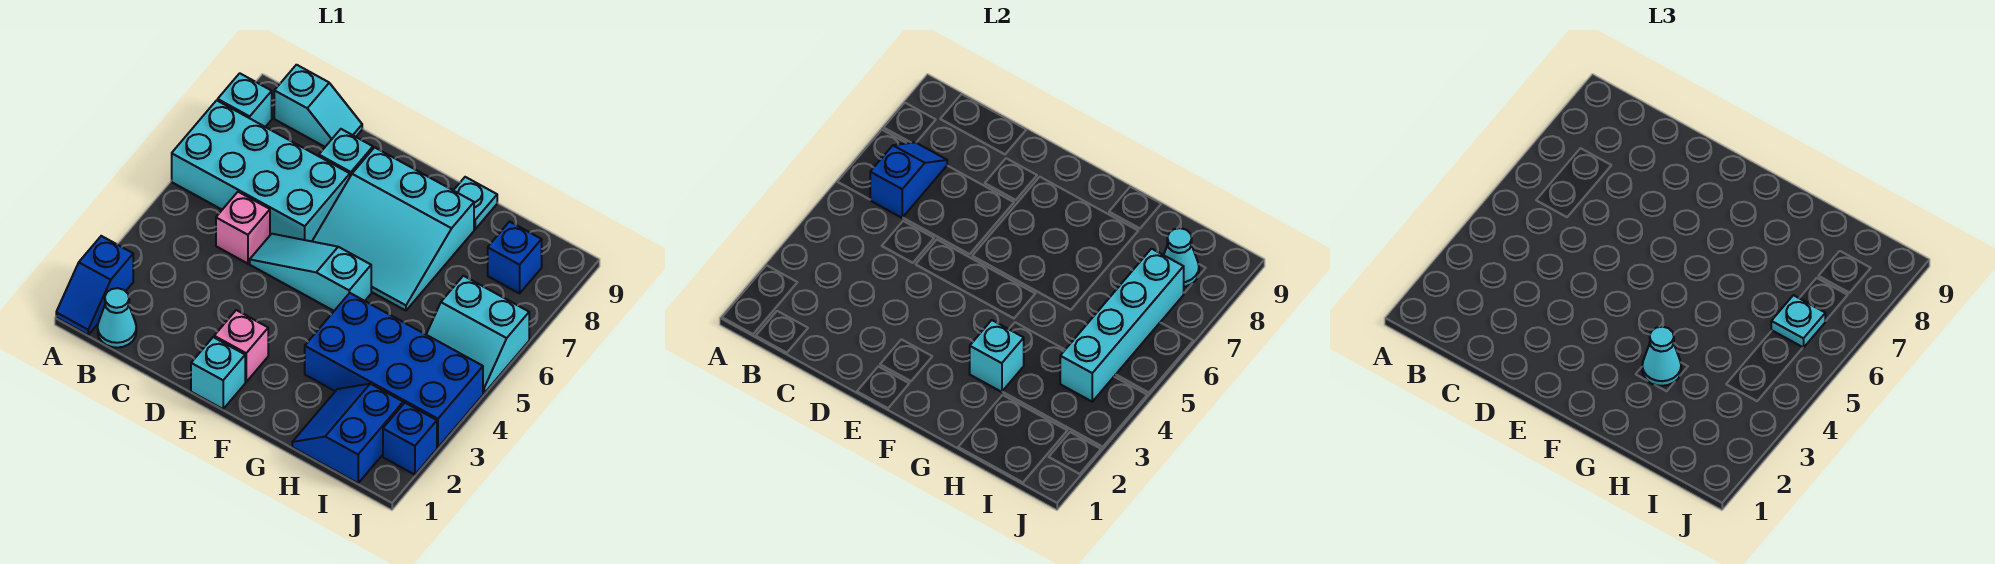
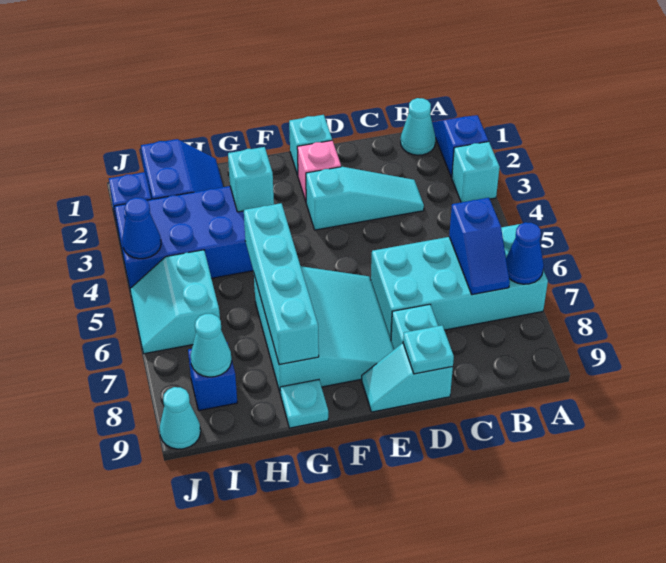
none -> blue cone A7 level 2
cyan brick A8 level 1 -> cyan brick A3 level 1
cyan slope B9:C9 level 1 top B -> cyan slope D9:E9 level 1 top D
pink brick C5 level 1 -> none
cyan slope D5:F5 level 1 top F -> cyan slope C3:E3 level 1 top E
cyan slope E6:G8 level 1 top 8 -> cyan slope E6:G8 level 1 top G
cyan cone G3 level 3 -> cyan cone J9 level 1
cyan brick I4:I7 level 2 -> cyan brick G5:G8 level 2
cyan slope I5:J6 level 1 top 6 -> cyan slope I5:J6 level 1 top I
cyan plate I6 level 3 -> cyan plate D9 level 2
none -> blue cone J4 level 2

